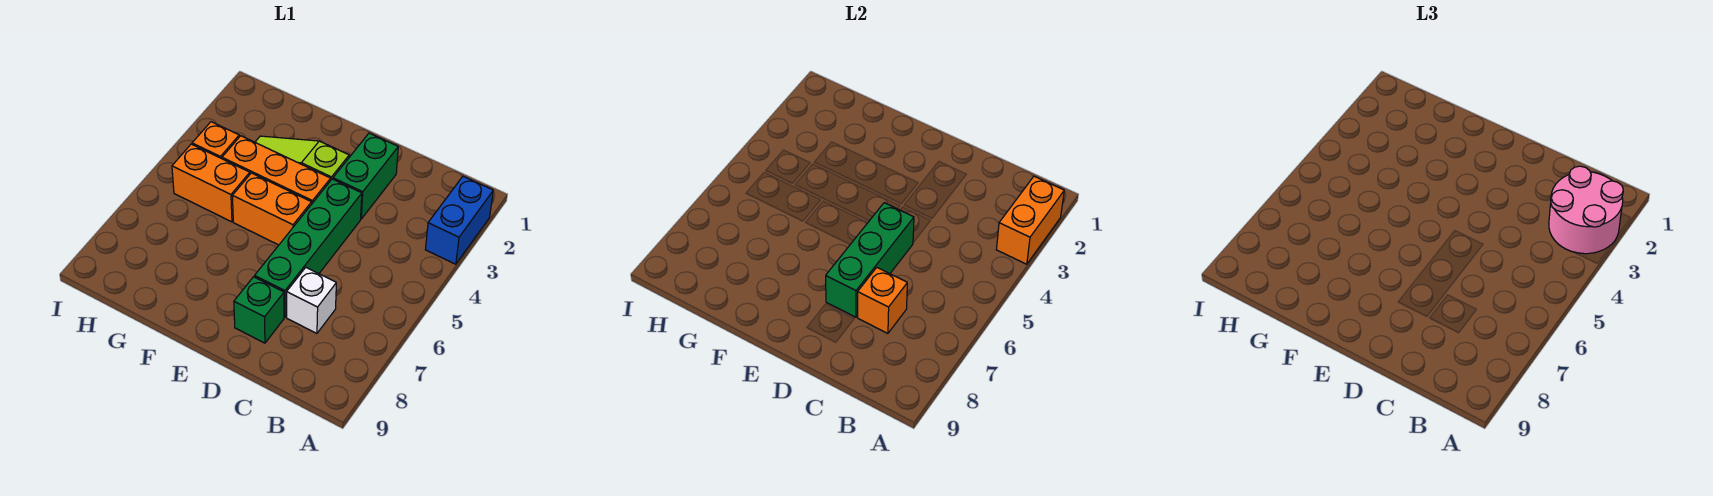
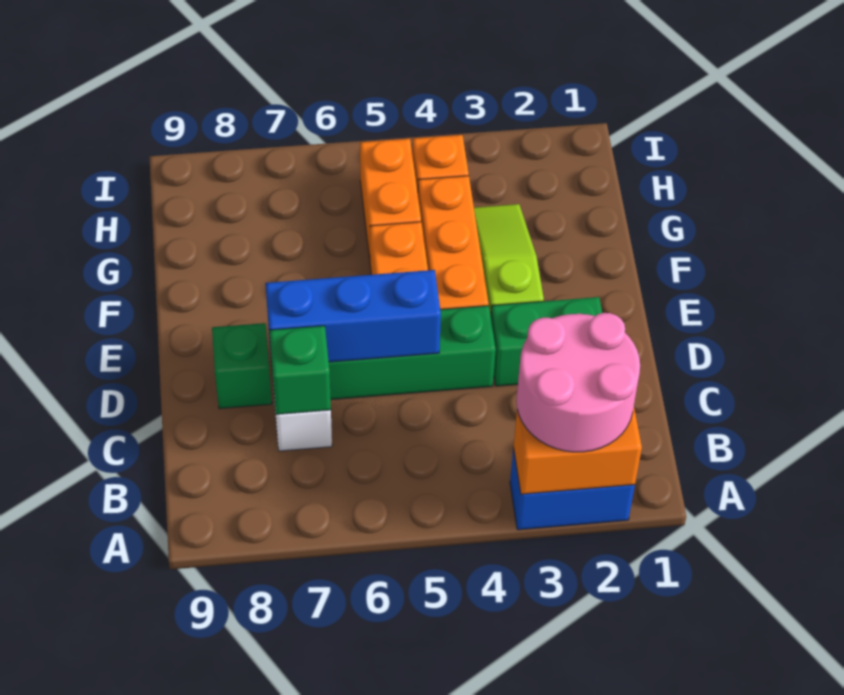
orange brick C7 level 2 -> green brick C7 level 2
green brick D5:D7 level 2 -> blue brick D5:D7 level 2

